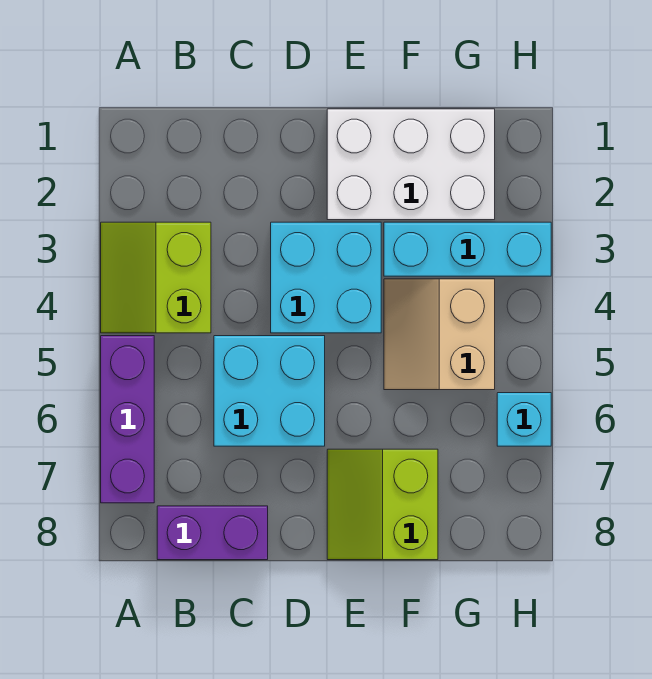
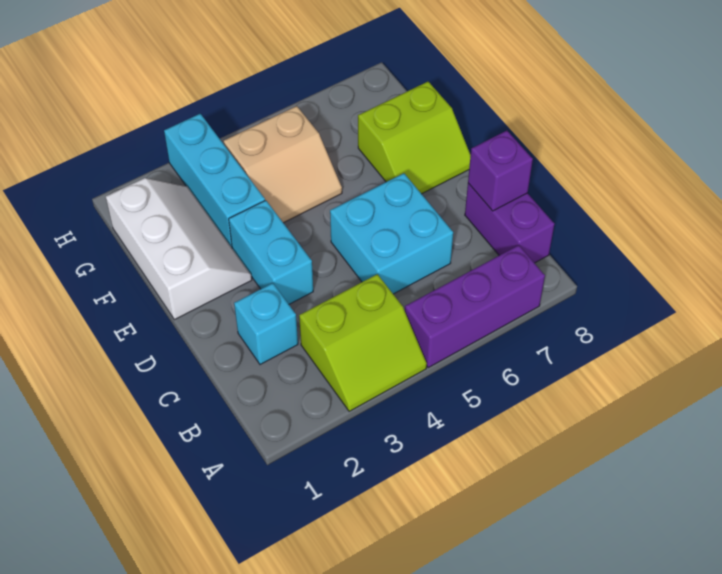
none -> purple brick C8 level 2
cyan brick D3:E4 level 1 -> cyan brick D3:E3 level 1
white brick E1:G2 level 1 -> white slope E1:G2 level 1 top 1
cyan brick H6 level 1 -> cyan brick C2 level 1

